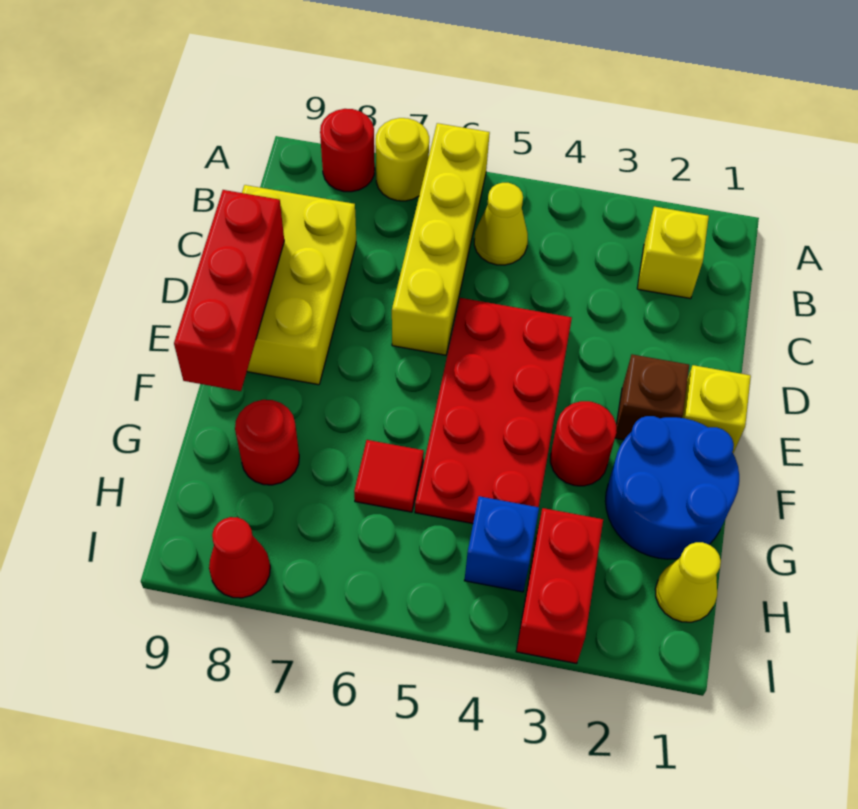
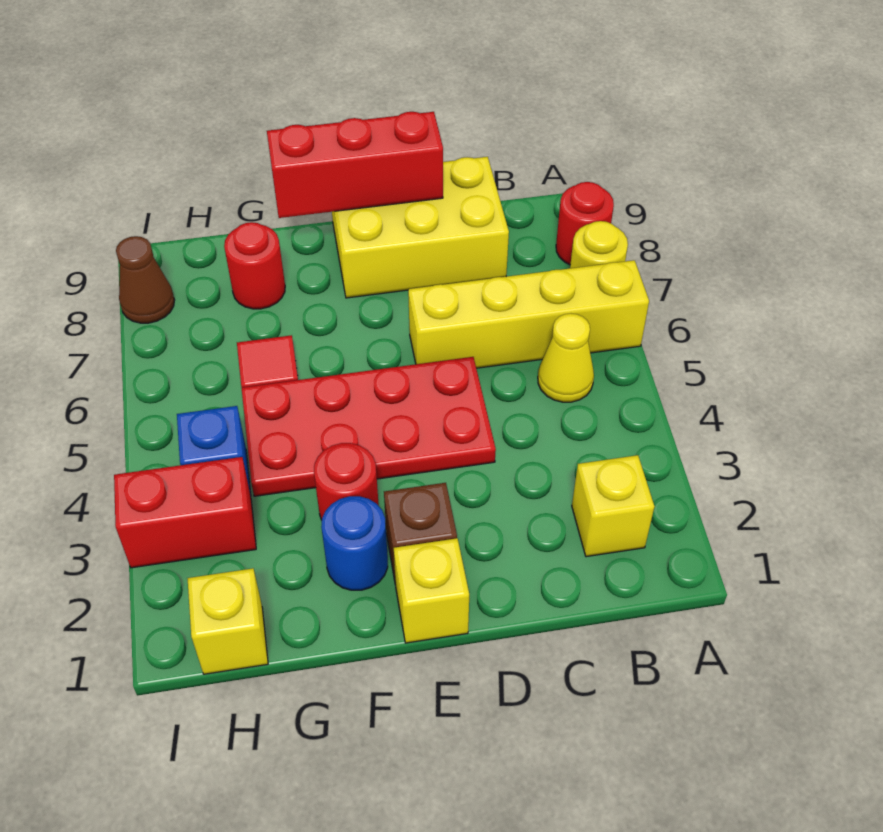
blue round brick F1:G2 level 1 -> blue round brick F2 level 1
yellow cone H1 level 1 -> yellow brick H1 level 1
red cone I8 level 1 -> brown cone I8 level 1

